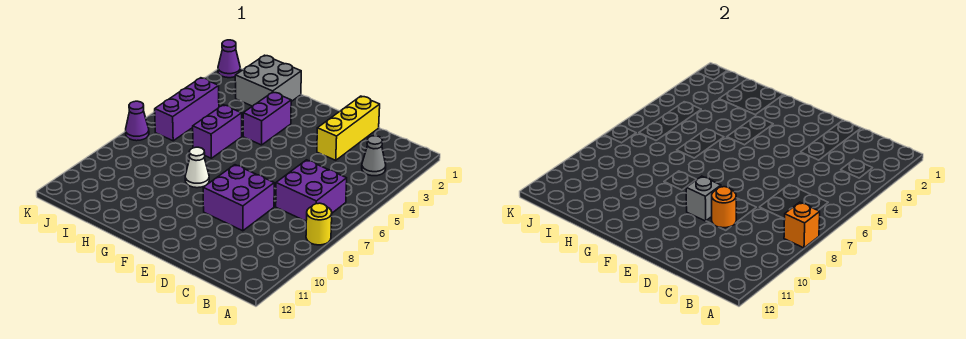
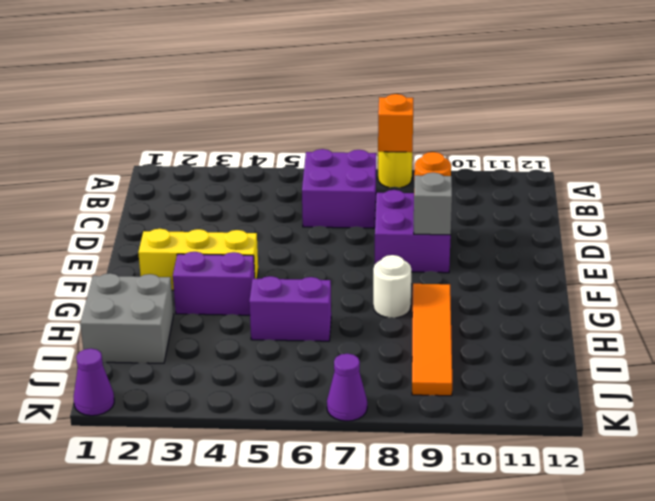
grey cone B3 level 1 -> none
yellow brick D1:D3 level 1 -> yellow brick F2:F4 level 1
white cone G8 level 1 -> white round brick G8 level 1
none -> orange tile G9:J9 level 1
purple brick J4:J6 level 1 -> none

